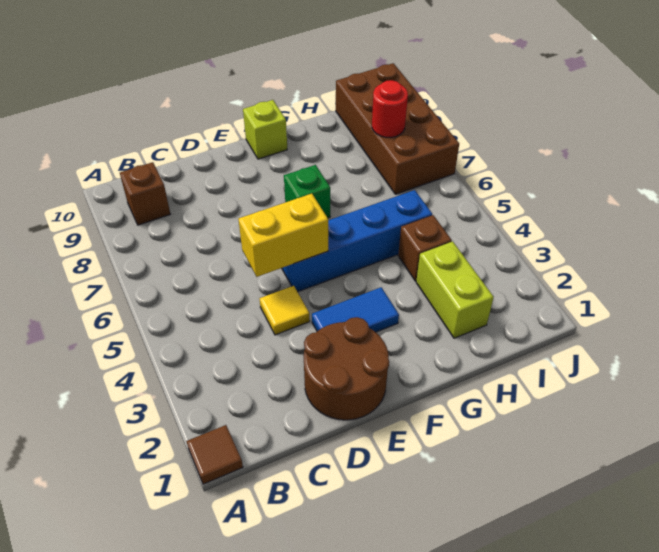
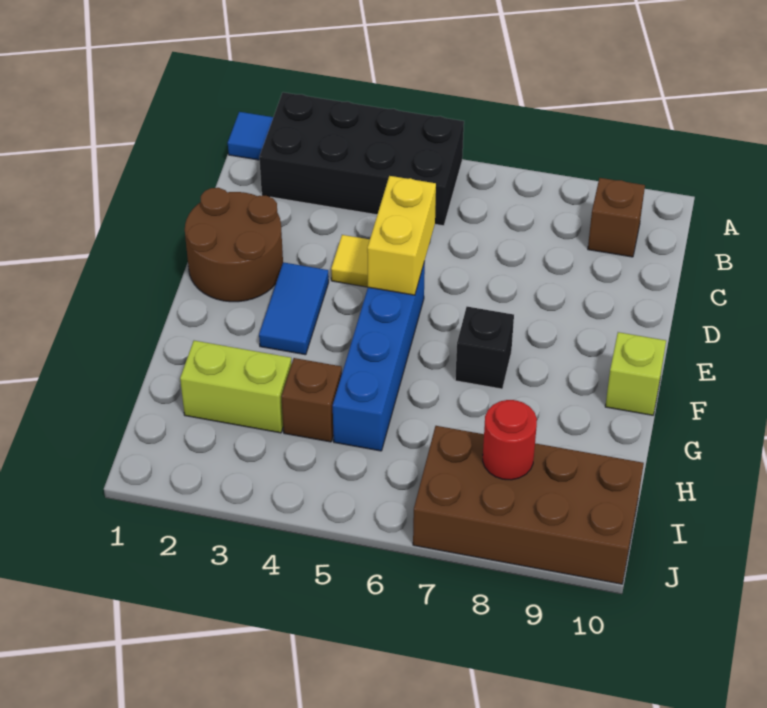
brown tile A1 level 1 -> blue tile A1 level 1
none -> black brick A2:B5 level 1
green brick F7 level 1 -> black brick F7 level 1

